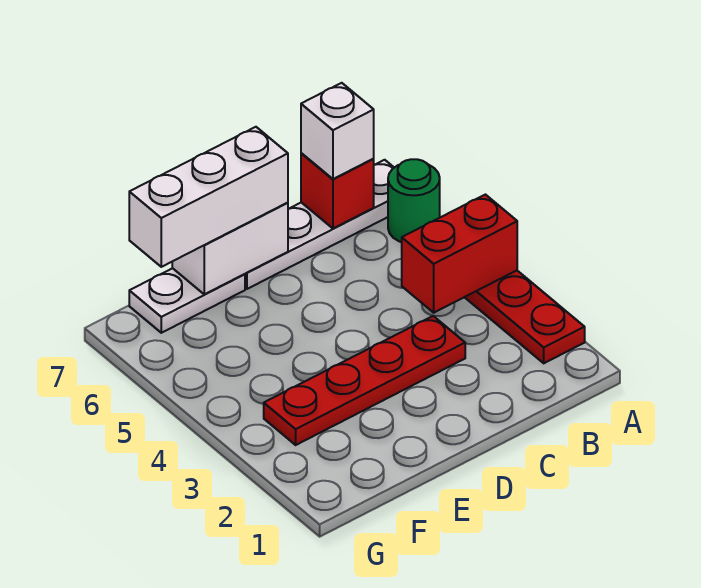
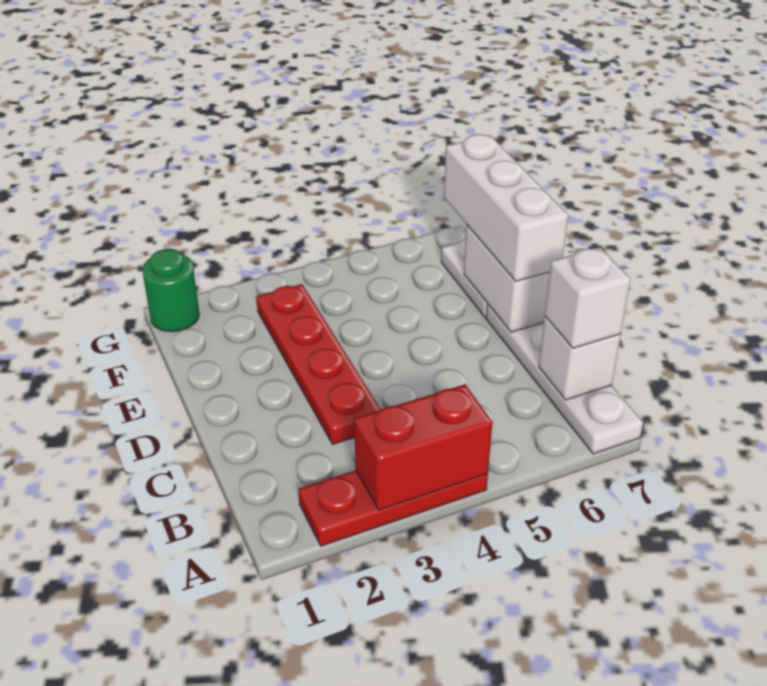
red brick A4:B4 level 2 -> red brick A3:A4 level 2
green round brick A6 level 1 -> green round brick G1 level 1
red brick B7 level 2 -> white brick B7 level 2

